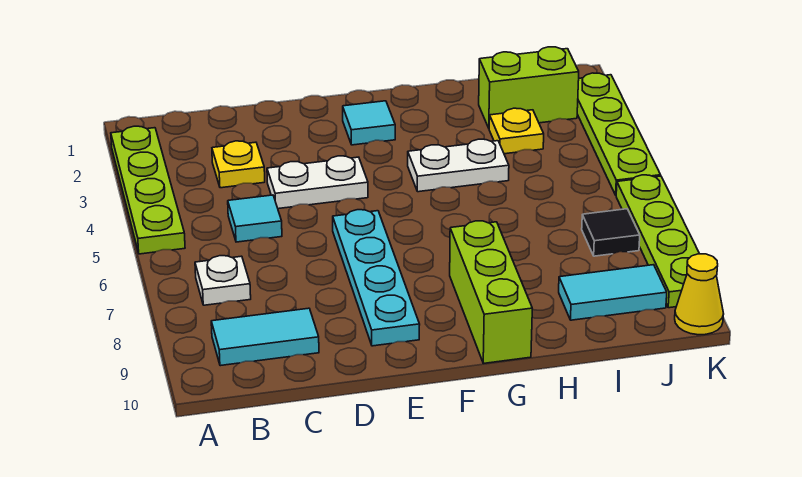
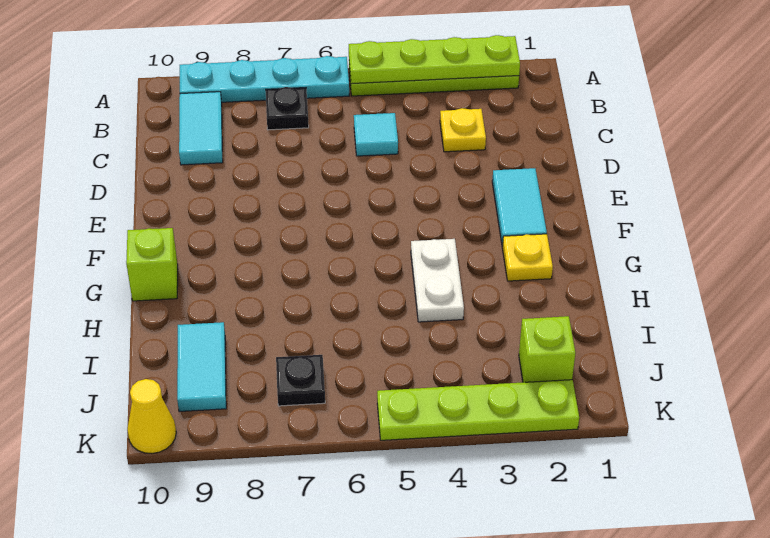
white plate B7 level 1 -> black plate B7 level 1
white plate D4:E4 level 1 -> none
cyan plate E6:E9 level 1 -> cyan plate A6:A9 level 1
cyan tile F2 level 1 -> cyan tile E2:F2 level 1
lime brick G8:G10 level 1 -> lime brick G10 level 1
lime brick I2:J2 level 1 -> lime brick J2 level 1
yellow plate I3 level 1 -> yellow plate G2 level 1
black tile J7 level 1 -> black plate J7 level 1
lime plate K6:K9 level 1 -> lime plate A2:A5 level 2

